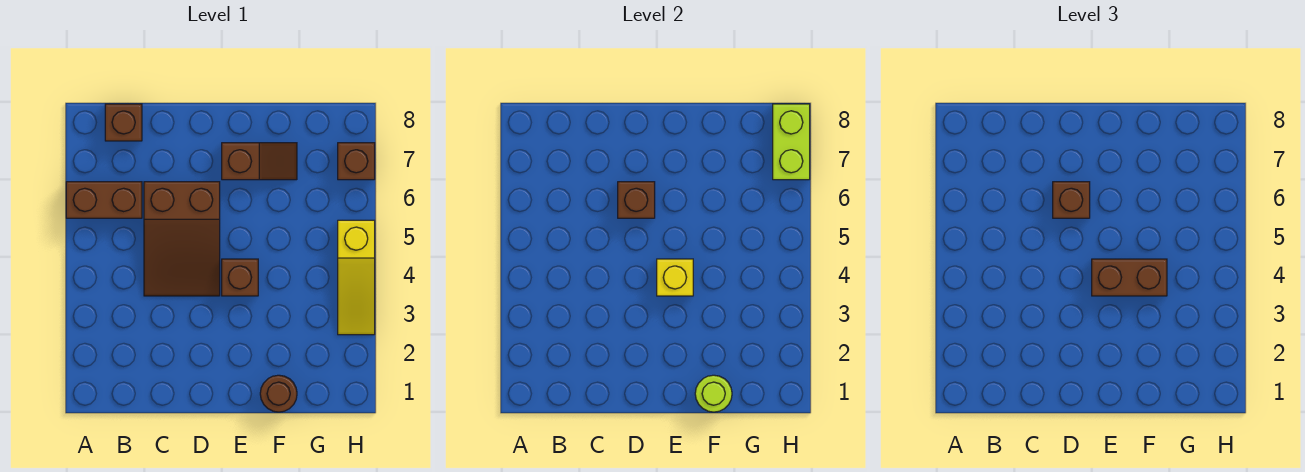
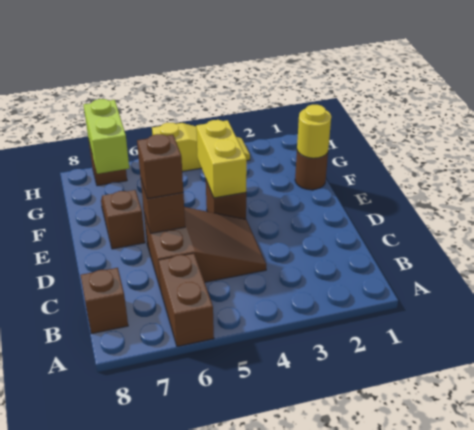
yellow brick E4 level 2 -> yellow brick E4:F4 level 2
brown brick E4:F4 level 3 -> none
lime round brick F1 level 2 -> yellow round brick F1 level 2
lime brick H7:H8 level 2 -> lime brick G7:H7 level 2

